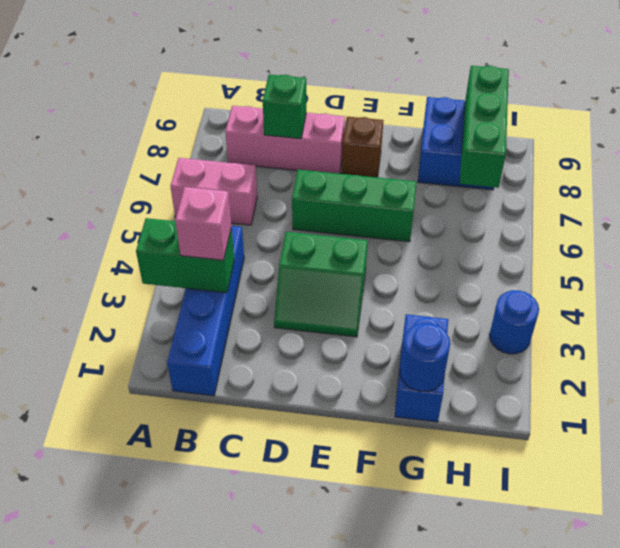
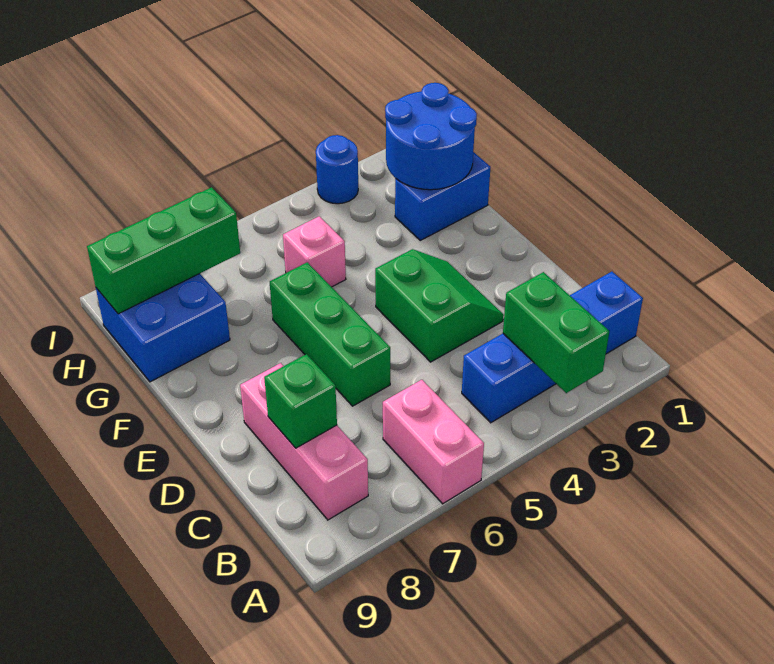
pink brick B3 level 3 -> pink brick G5 level 1
brown brick E8 level 1 -> none
blue round brick G1 level 2 -> blue round brick G1:H2 level 2

